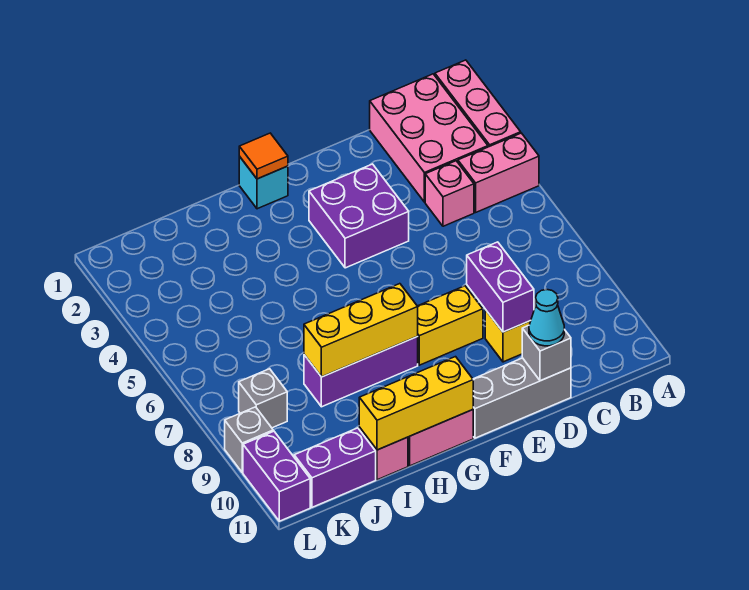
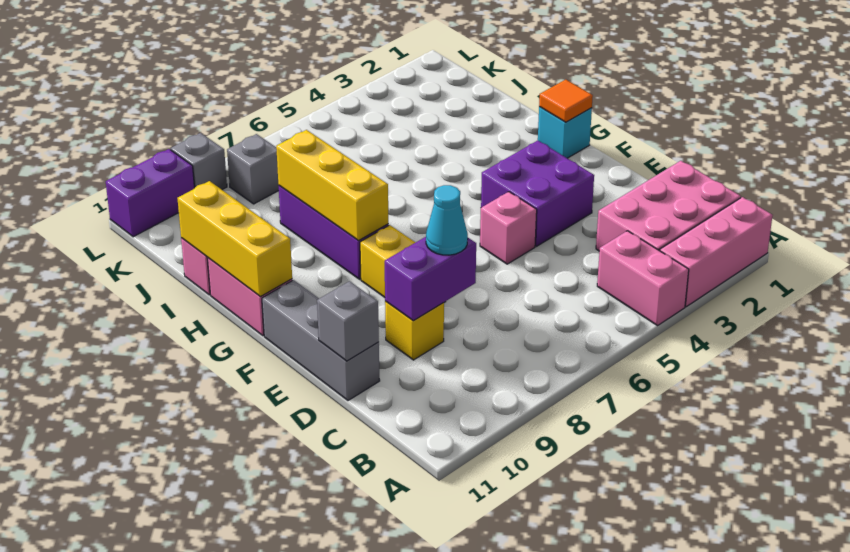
pink brick C4 level 1 -> pink brick E5 level 1
cyan cone D11 level 3 -> cyan cone D8 level 3
purple brick J11:K11 level 1 -> none

